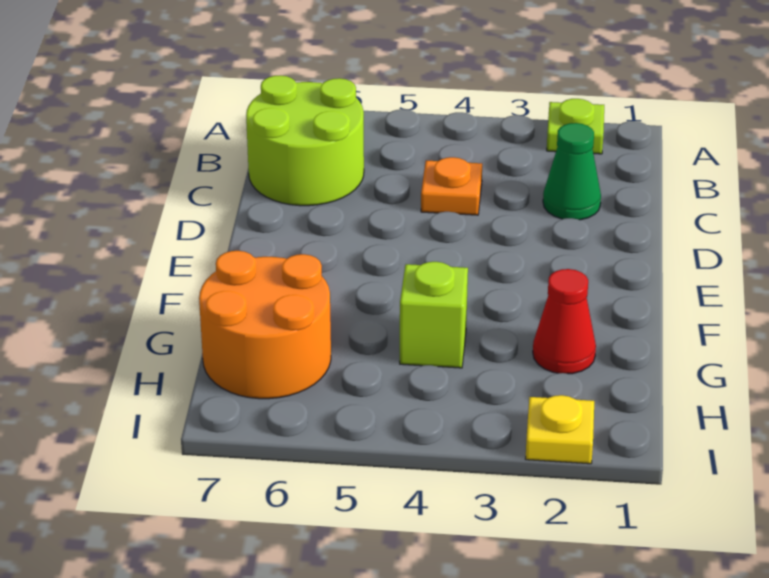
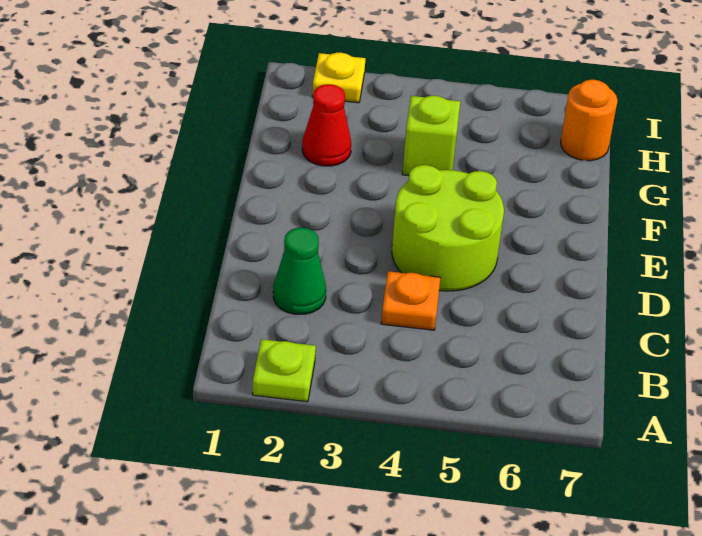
lime round brick B6:C7 level 1 -> lime round brick D4:E5 level 1
orange round brick G6:H7 level 1 -> orange round brick H7 level 1

